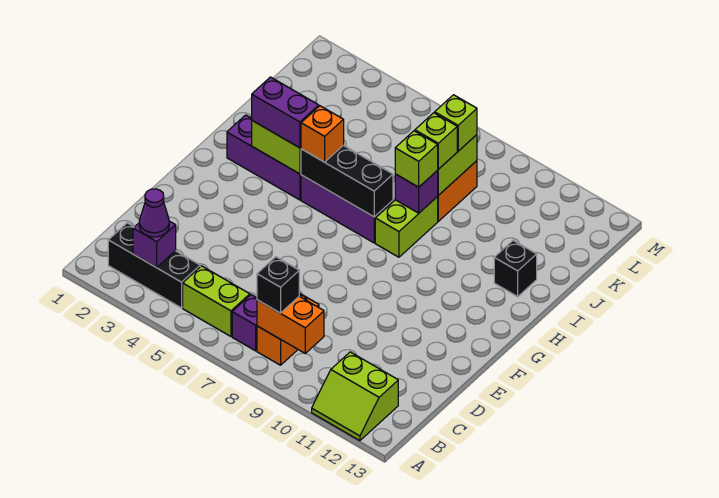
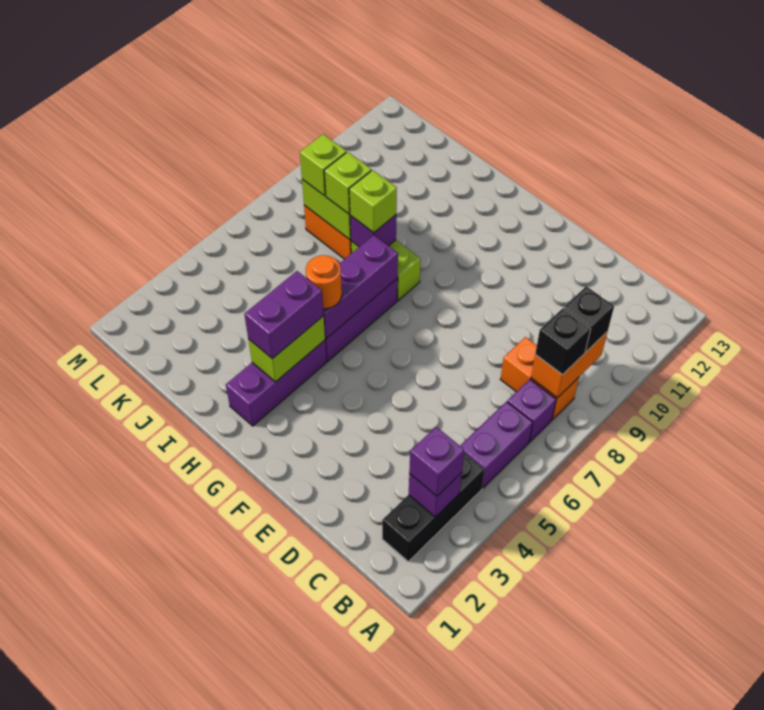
lime slope A11:B12 level 1 top B -> none
purple cone B3 level 3 -> purple brick B3 level 3
lime brick B5:B6 level 1 -> purple brick B5:B6 level 1
black brick H5:H7 level 2 -> purple brick H5:H7 level 2
orange brick H5 level 3 -> orange round brick H5 level 3
black brick I12 level 1 -> black brick B9 level 3

